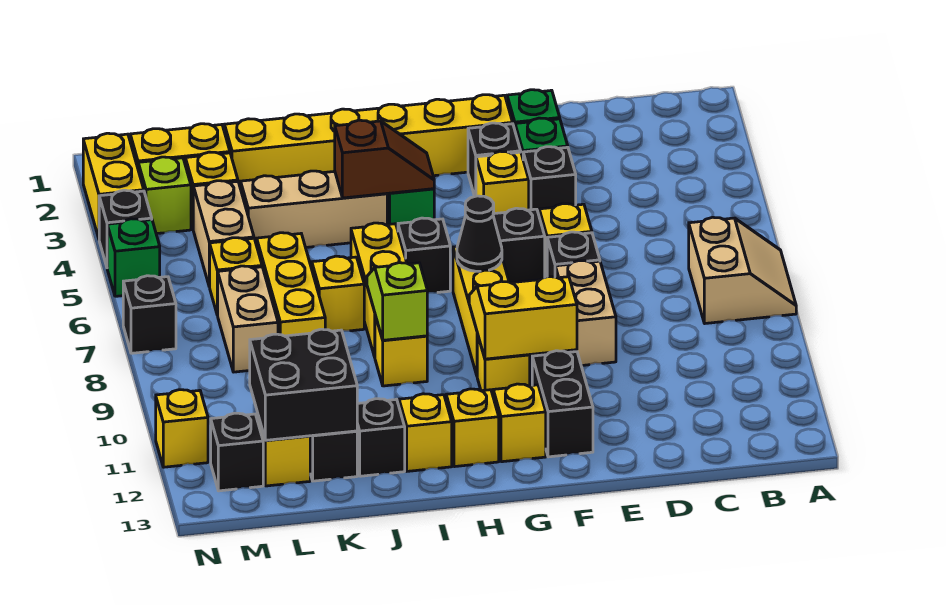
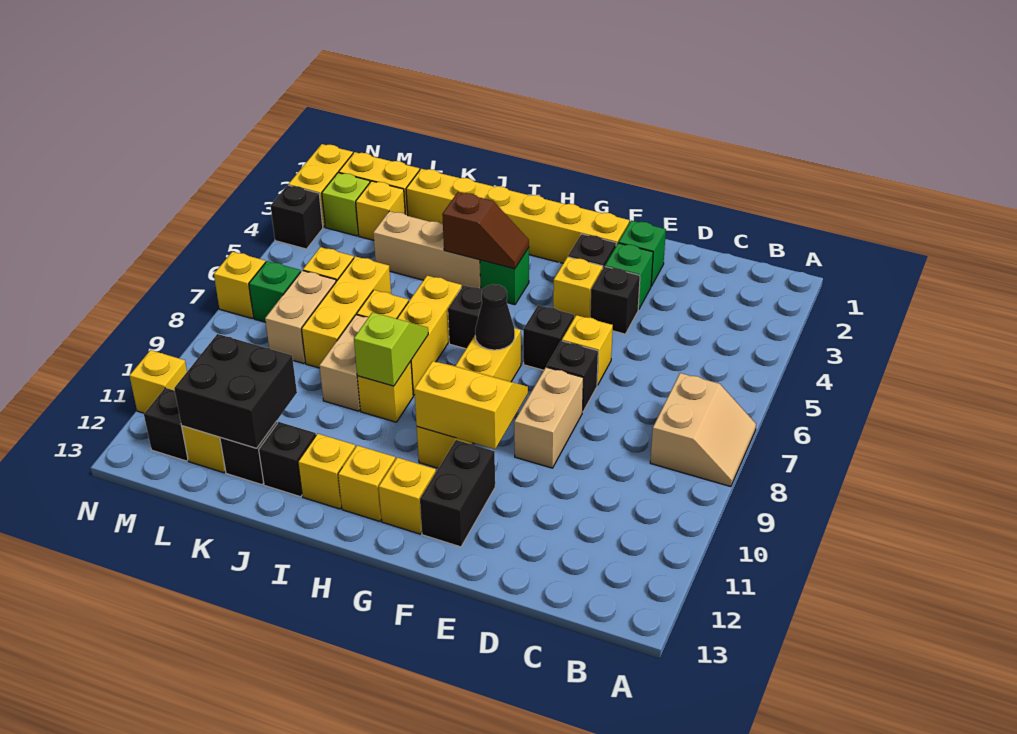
tan brick L4:L5 level 1 -> tan brick J8:J9 level 1
green brick N5 level 1 -> green brick M7 level 1
black brick N7 level 1 -> yellow brick N7 level 1

